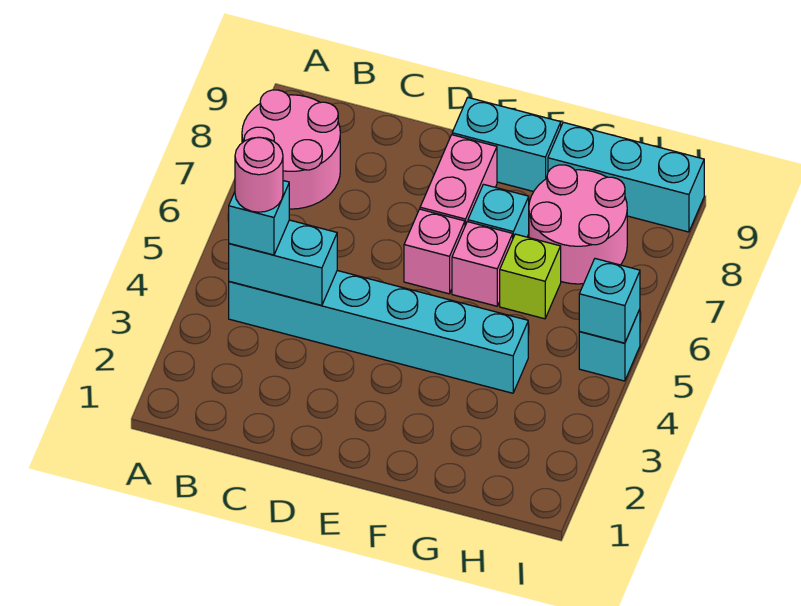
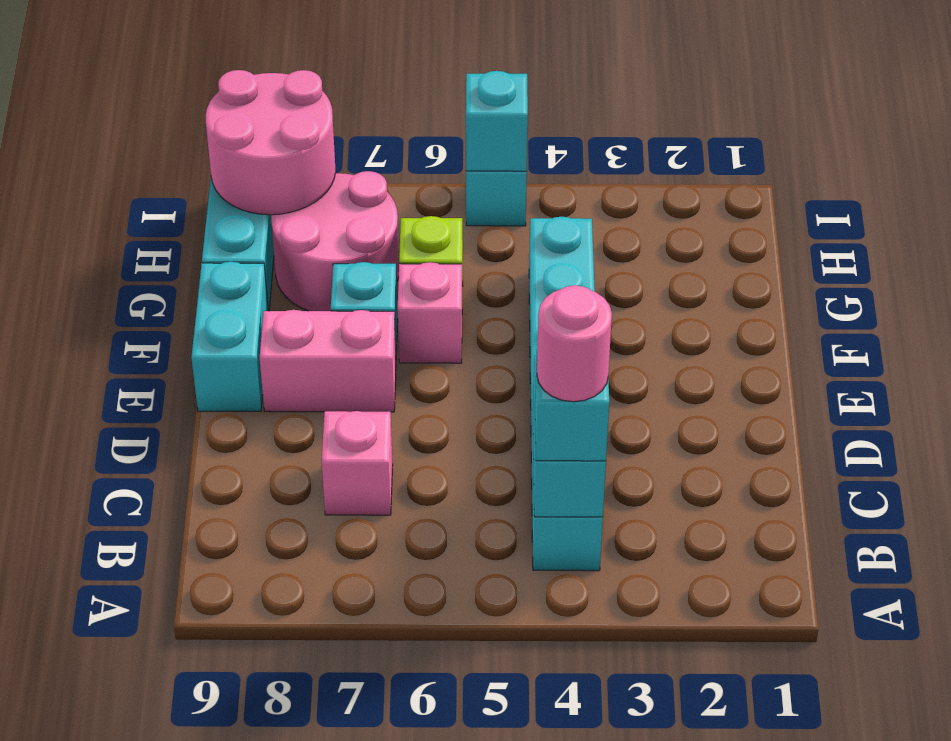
pink round brick A7:B8 level 1 -> pink round brick H8:I9 level 2
pink brick E6 level 1 -> pink brick C7 level 1

